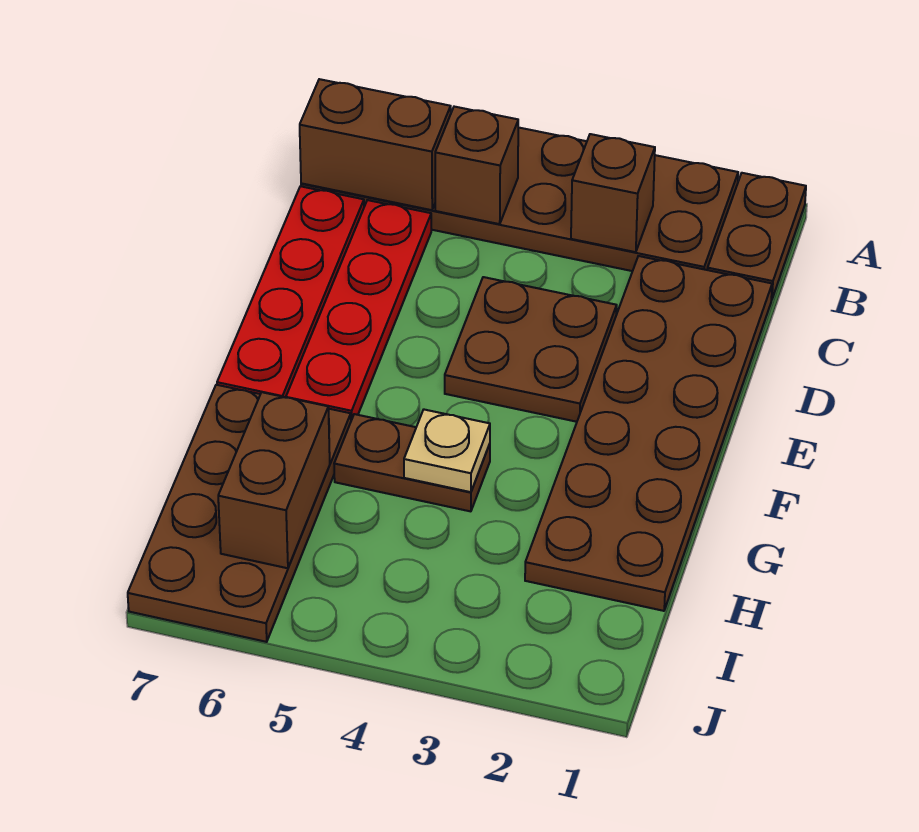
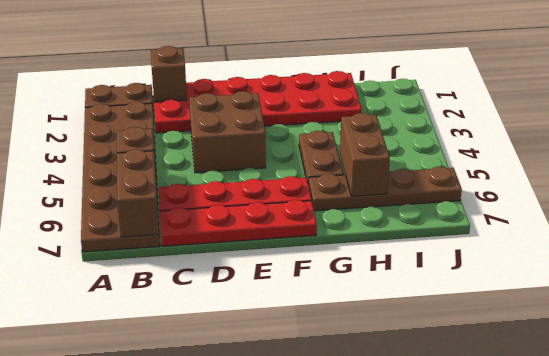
brown brick B3 level 2 -> brown brick C1 level 2
brown plate C1:H2 level 1 -> red plate C1:H2 level 1
brown plate D3:E4 level 1 -> brown brick D3:E4 level 1
tan plate G4 level 2 -> none
brown plate G6:J7 level 1 -> brown plate G6:J6 level 1
brown brick H6:I6 level 2 -> brown brick H5:H6 level 2

